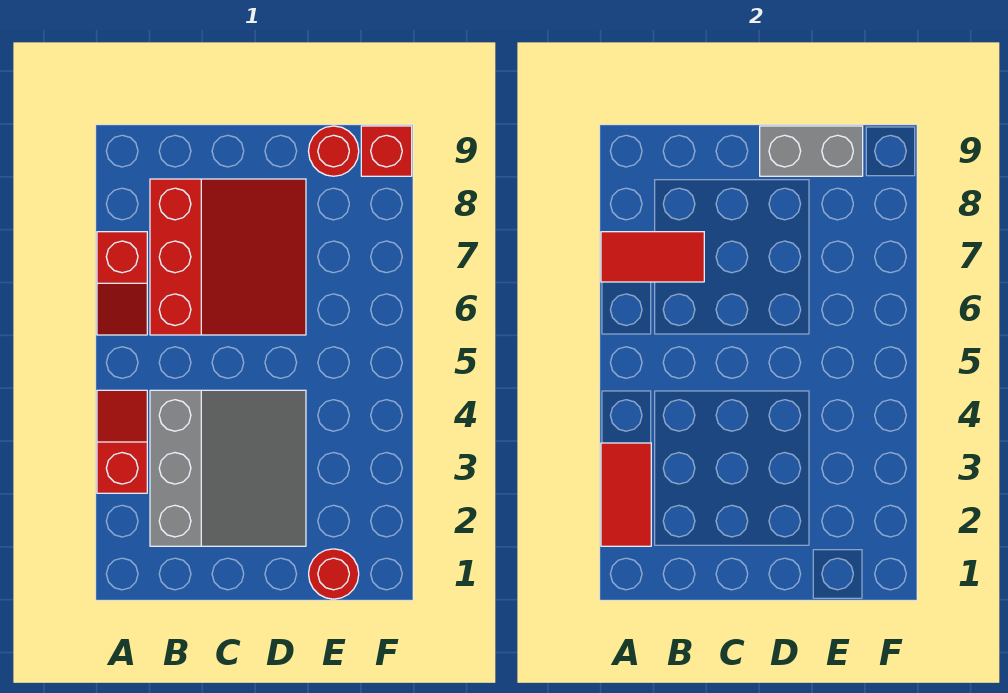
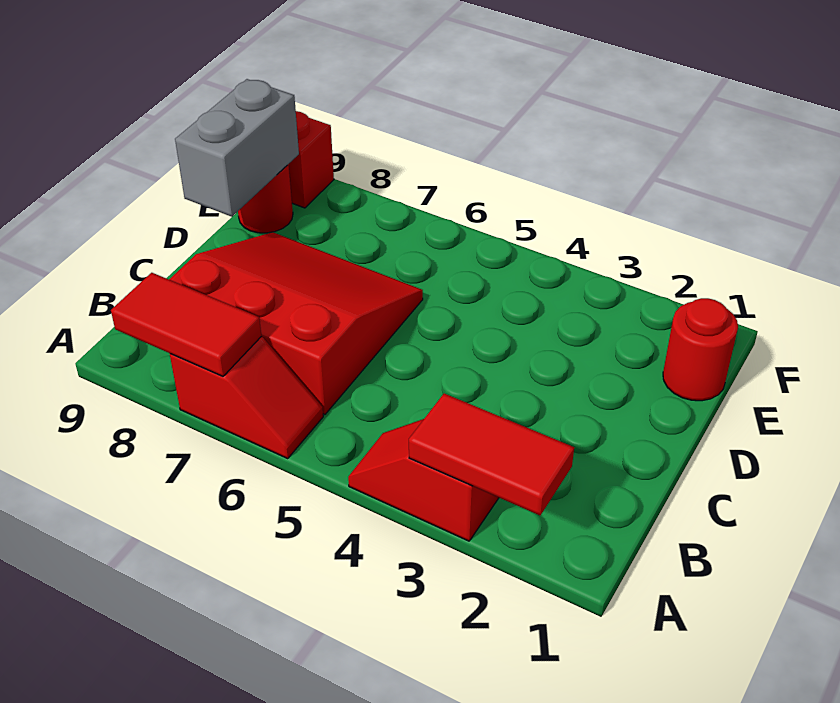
red tile A7:B7 level 2 -> red tile A7:A8 level 2
grey slope B2:D4 level 1 top B -> none

